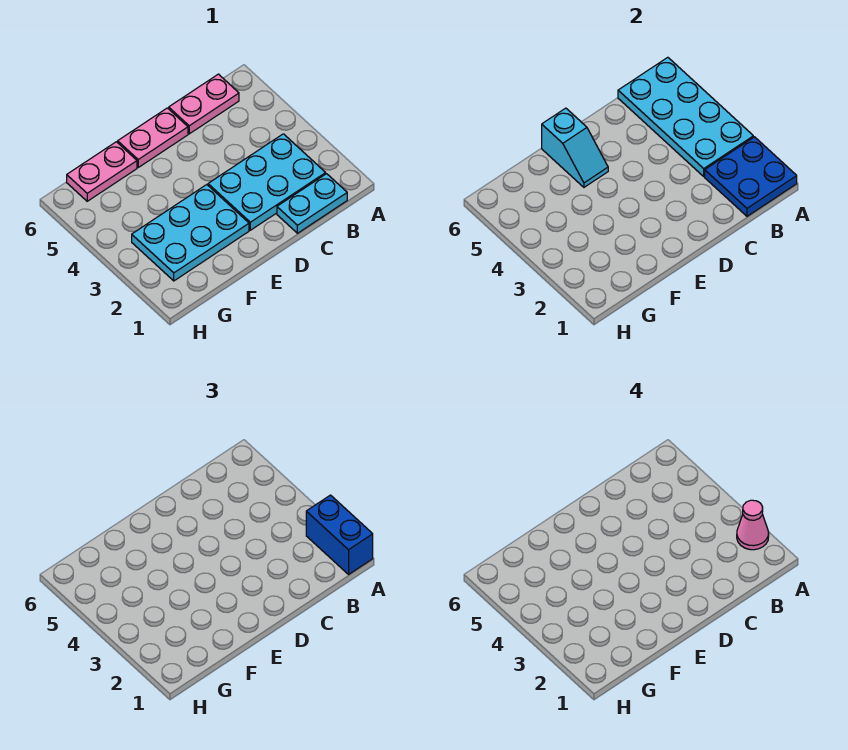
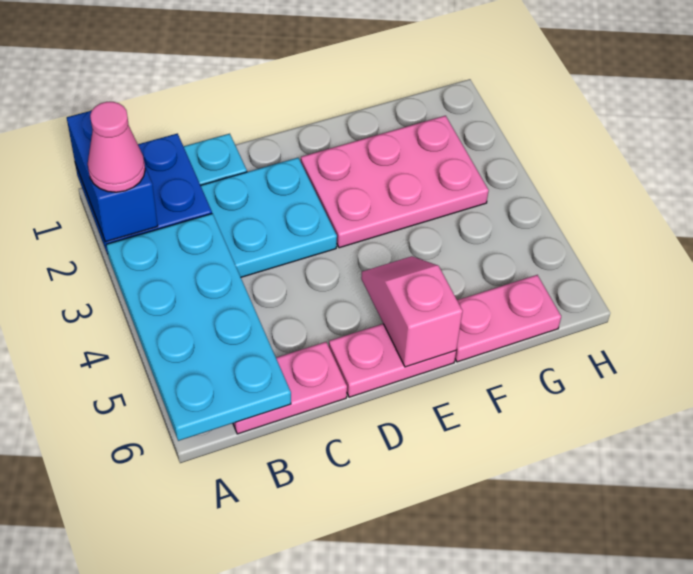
cyan plate E2:G3 level 1 -> pink plate E2:G3 level 1
cyan slope E5:E6 level 2 top 6 -> pink slope E5:E6 level 2 top 6

